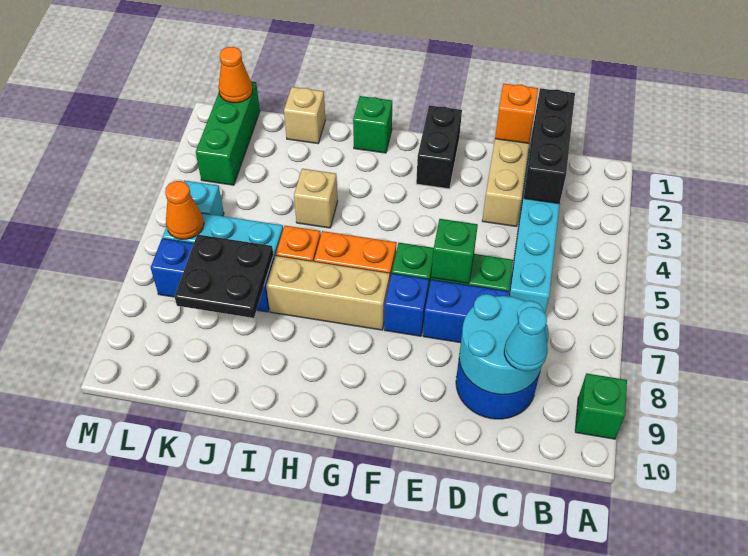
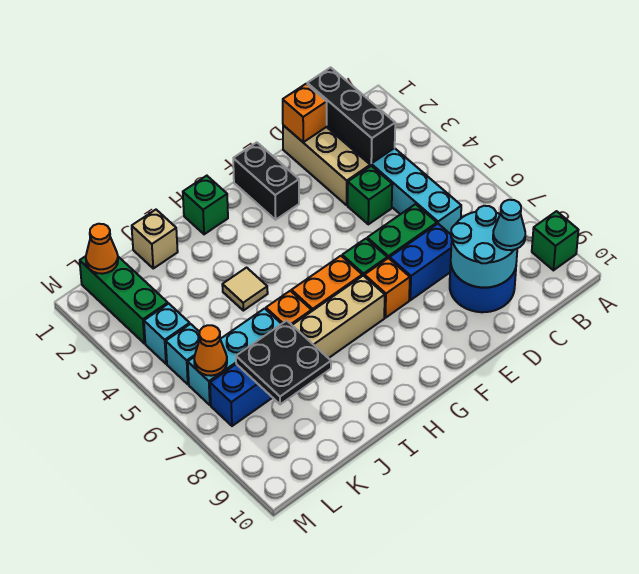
green brick E6 level 2 -> green brick D4 level 1
blue brick F7 level 1 -> orange brick F7 level 1
tan brick I4 level 1 -> tan tile I4 level 1
none -> cyan brick L4 level 1

